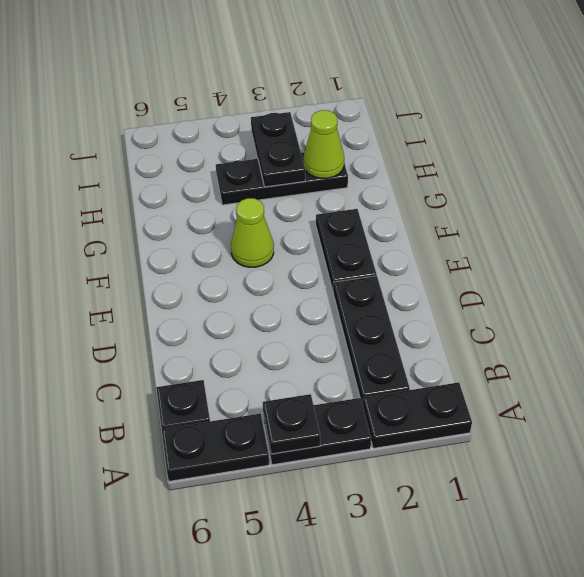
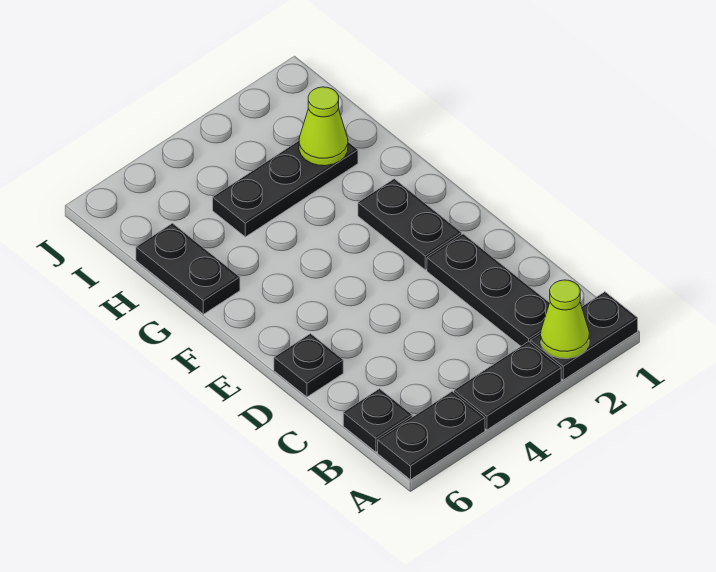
black plate A4 level 2 -> black plate D6 level 1
lime cone F4 level 1 -> lime cone A2 level 2
black plate H3:I3 level 2 -> black plate G6:H6 level 1

